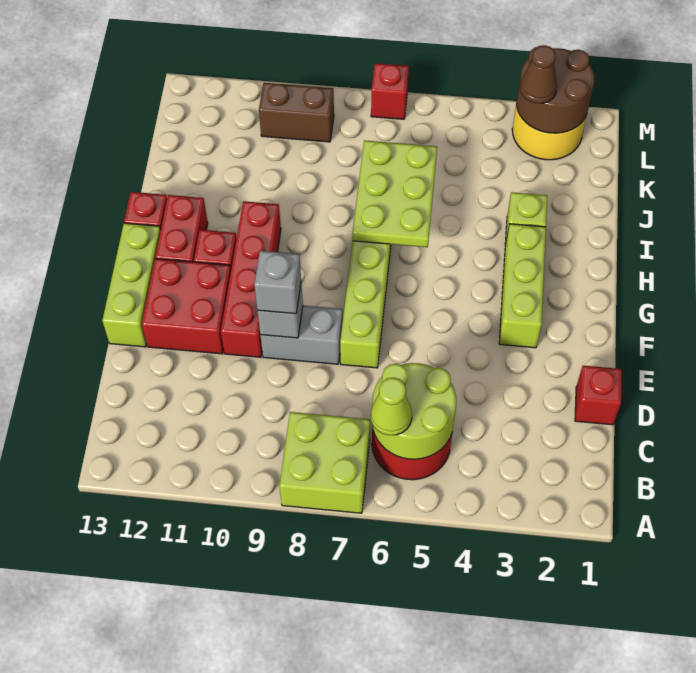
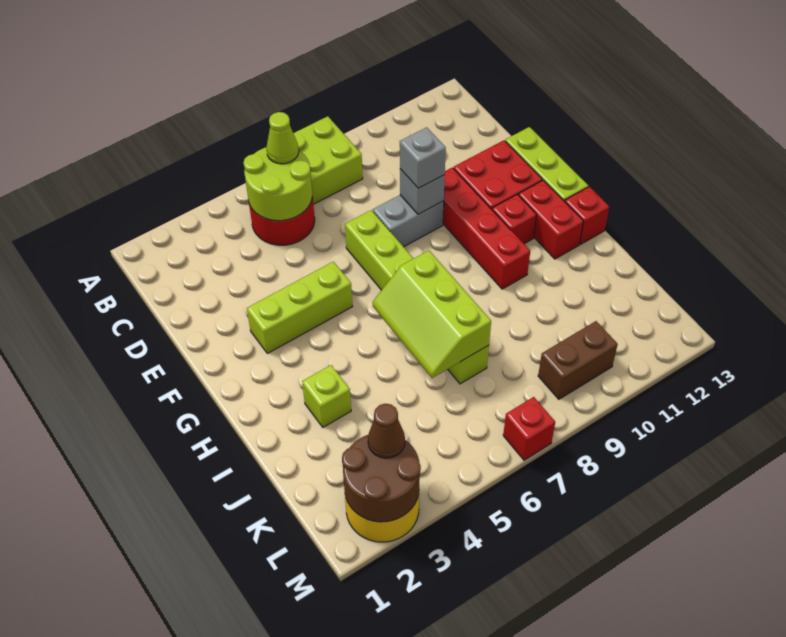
red brick D1 level 1 -> none
lime brick F3:H3 level 1 -> lime brick F3:F5 level 1
lime plate H6:J7 level 2 -> lime slope H6:J7 level 2 top 7

